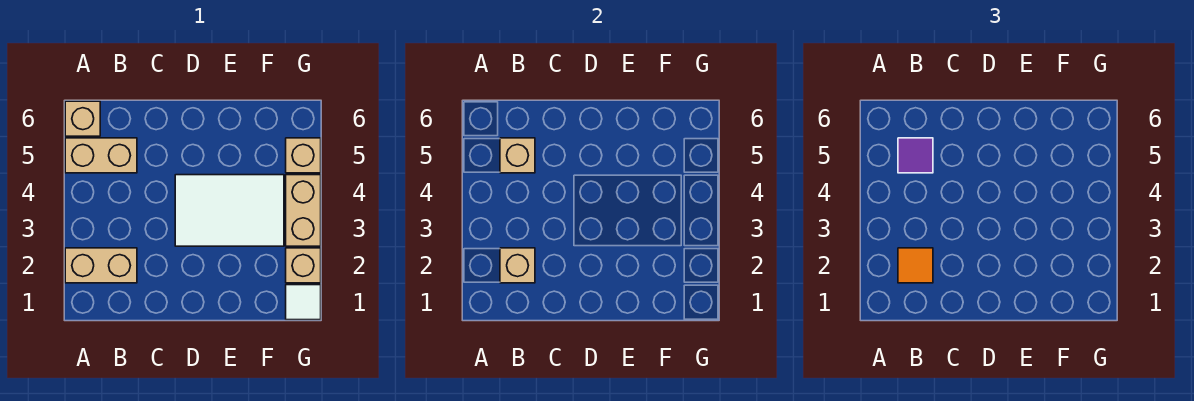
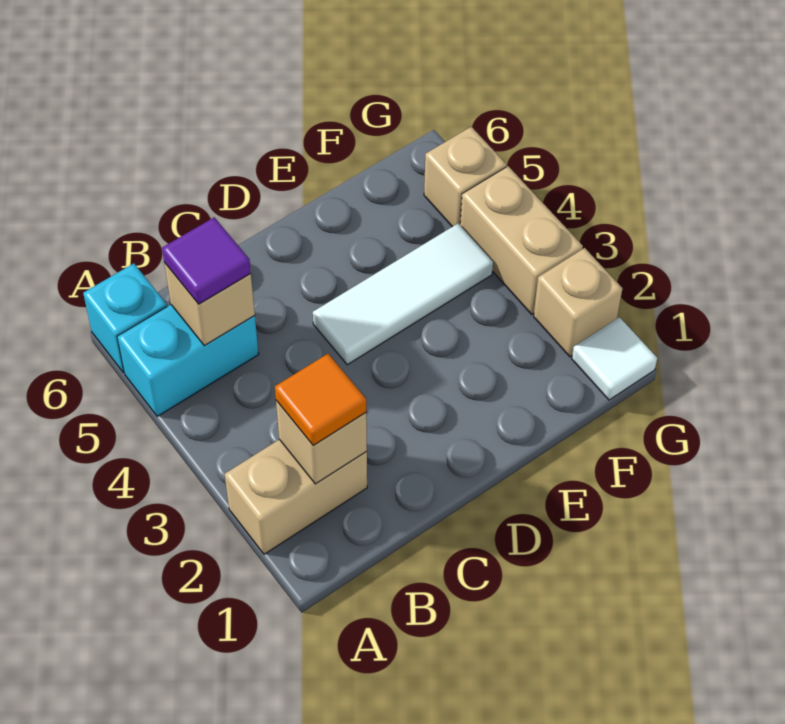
tan brick A5:B5 level 1 -> cyan brick A5:B5 level 1
tan brick A6 level 1 -> cyan brick A6 level 1
white tile D3:F4 level 1 -> white tile D4:F4 level 1

